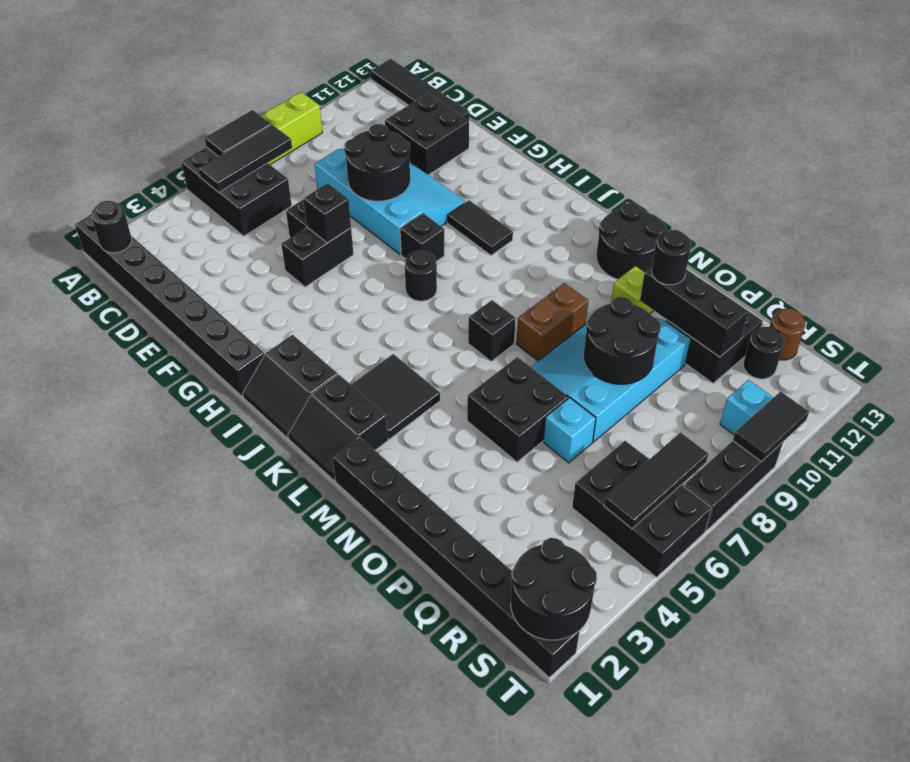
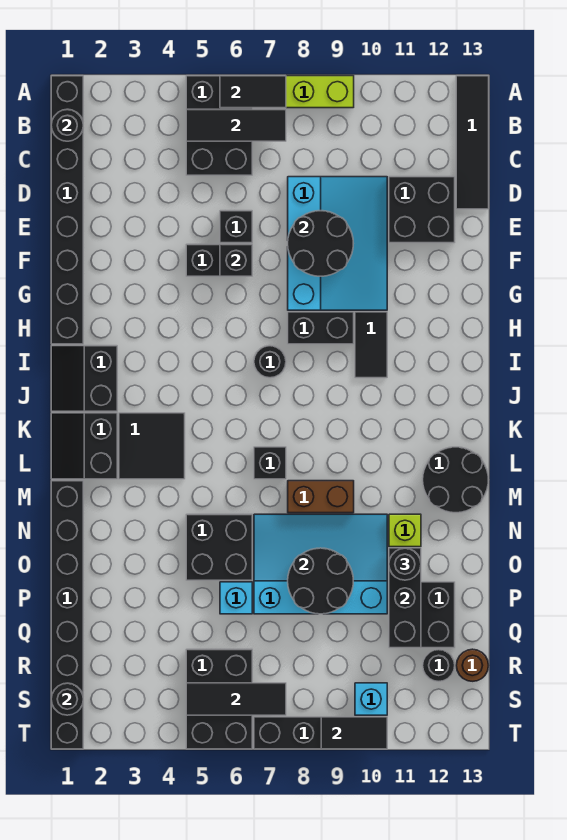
black brick H8 level 1 -> black brick H8:H9 level 1
black round brick S1:T2 level 2 -> black round brick S1 level 2

